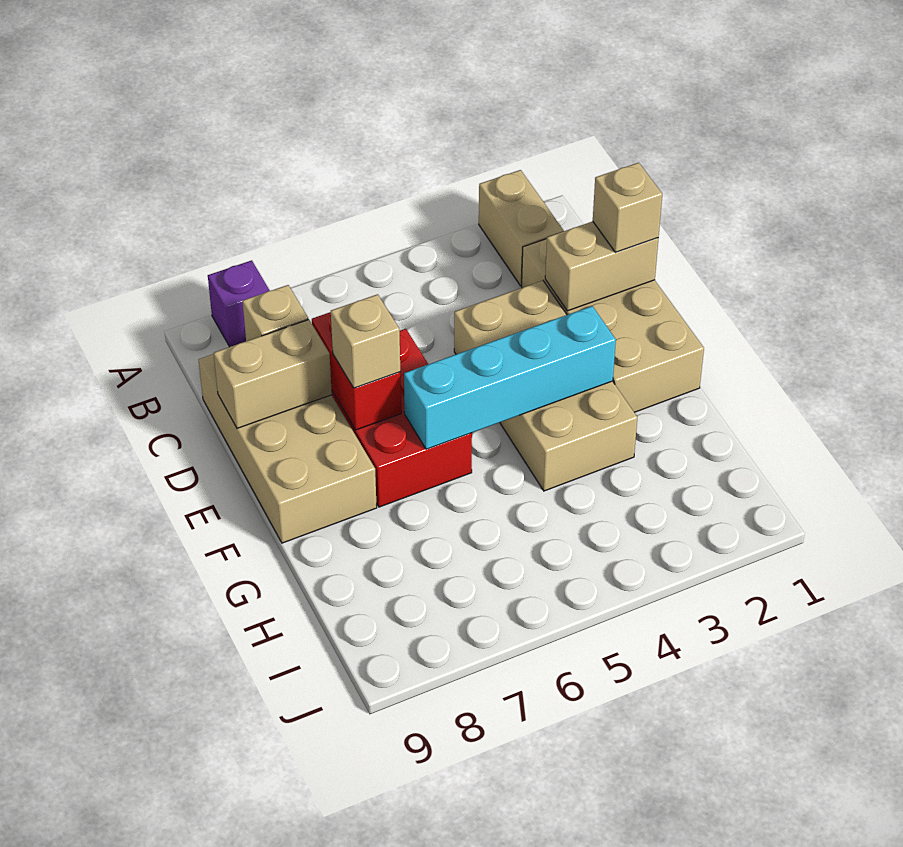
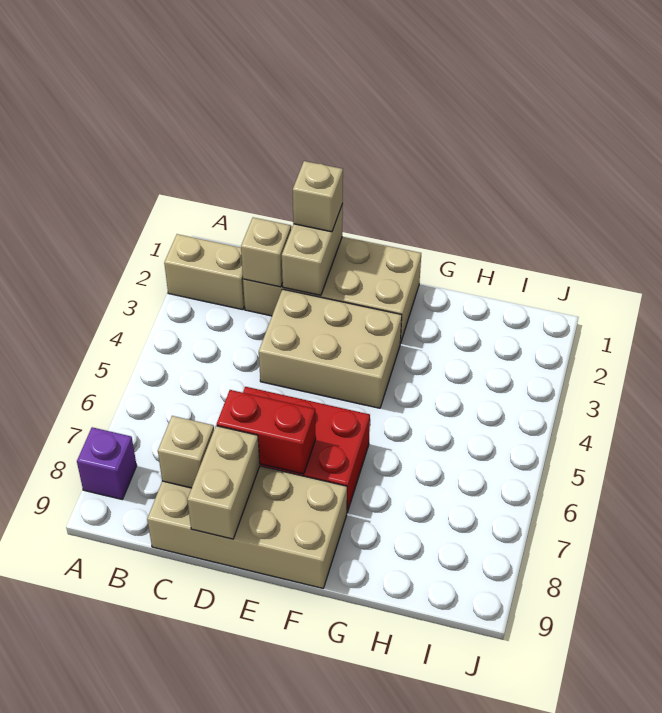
tan brick D3:G4 level 1 -> tan brick D3:F4 level 1
tan brick E7 level 3 -> tan brick C2 level 2
cyan brick F3:F6 level 2 -> none

